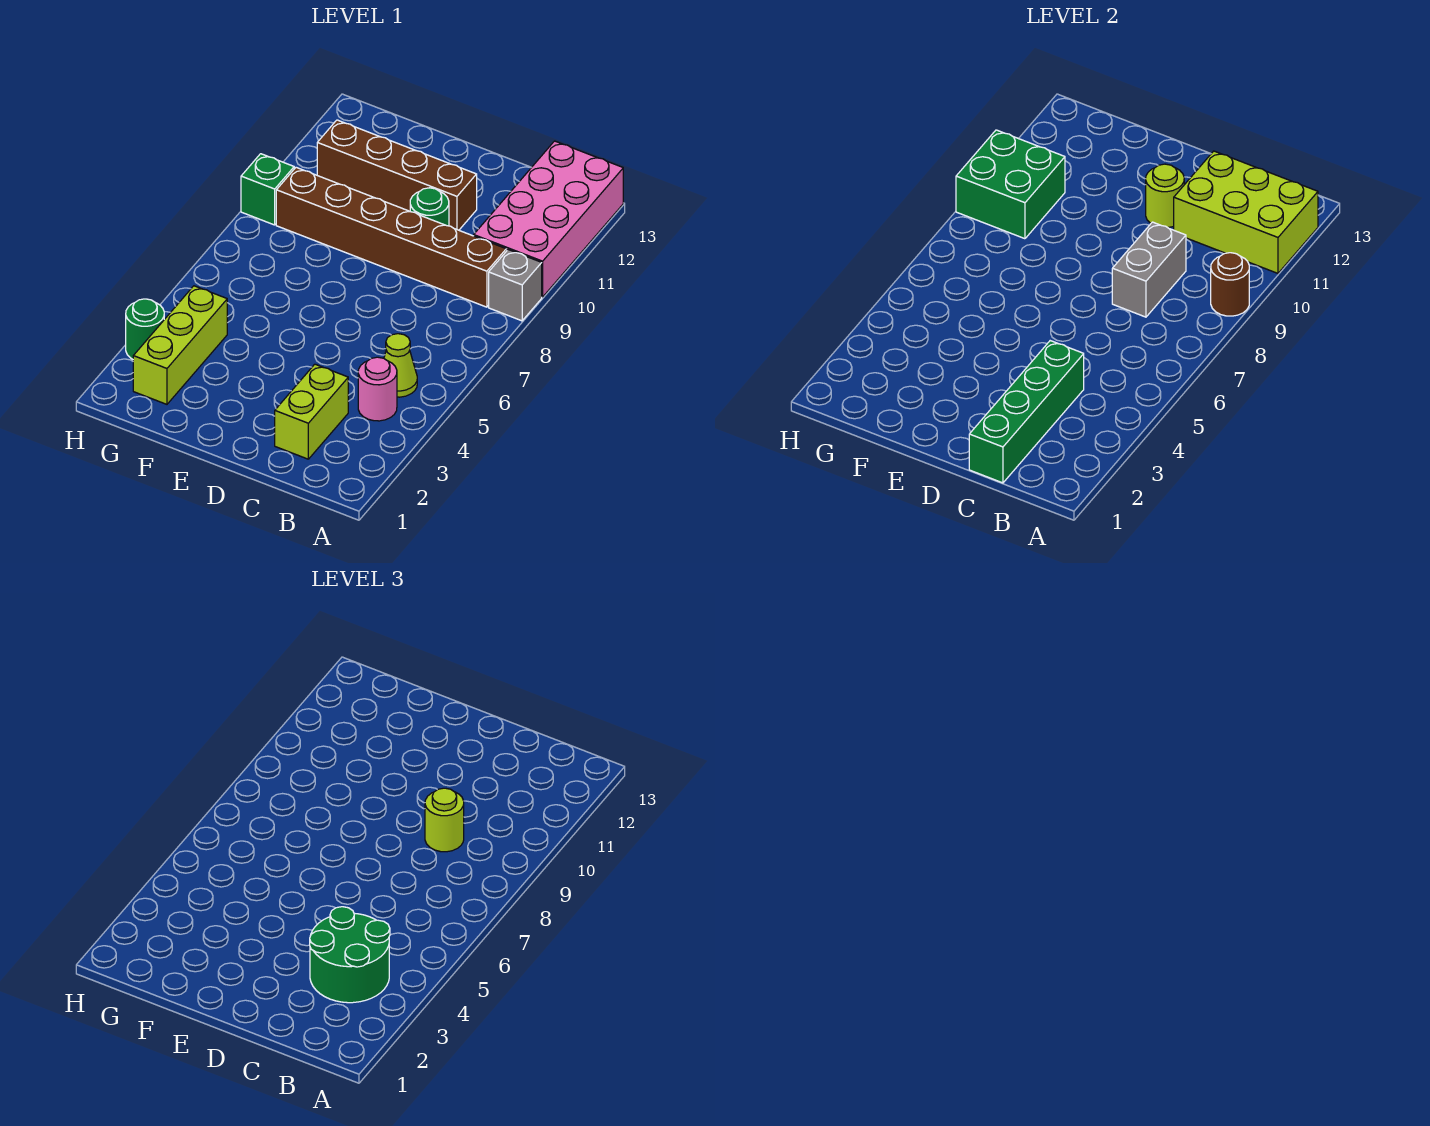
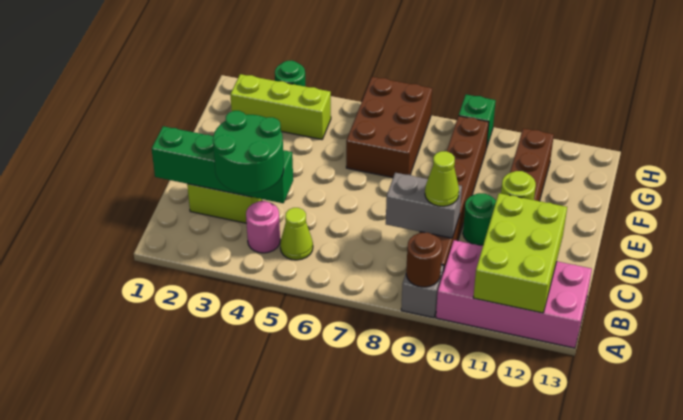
lime round brick C9 level 3 -> lime cone C9 level 3
none -> brown brick F6:H7 level 1
green brick G9:H10 level 2 -> none

